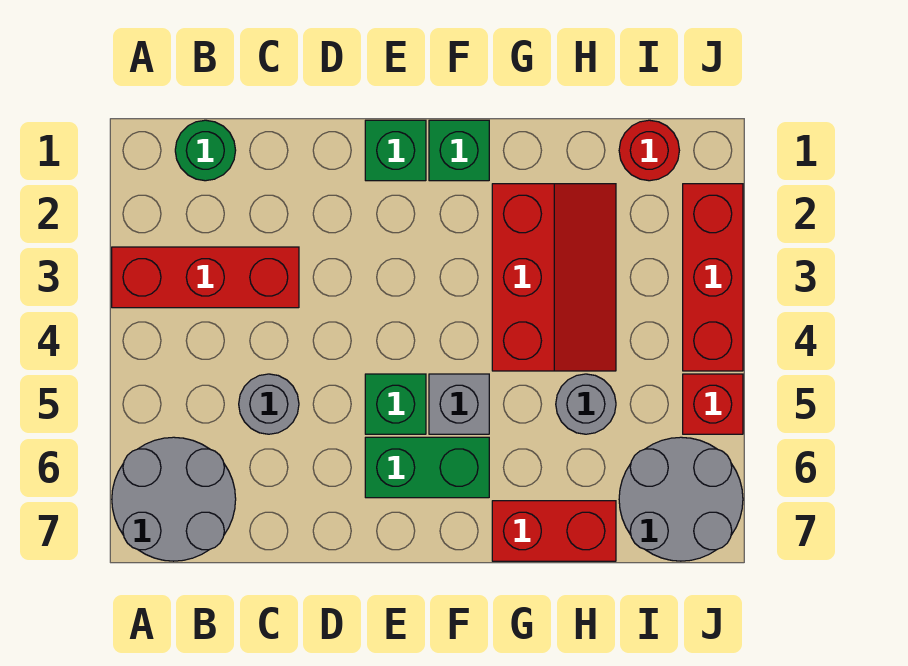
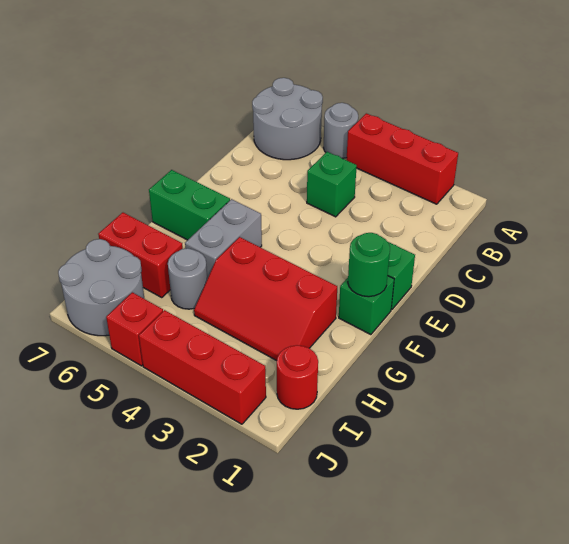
red brick A3:C3 level 1 -> red brick A2:A4 level 1
green round brick B1 level 1 -> green round brick F1 level 2
grey round brick C5 level 1 -> grey round brick A5 level 1
green brick E5 level 1 -> green brick C4 level 1
green brick E6:F6 level 1 -> green brick F6:F7 level 1
grey brick F5 level 1 -> grey brick F5:G5 level 1
red brick G7:H7 level 1 -> red brick H6:H7 level 1

